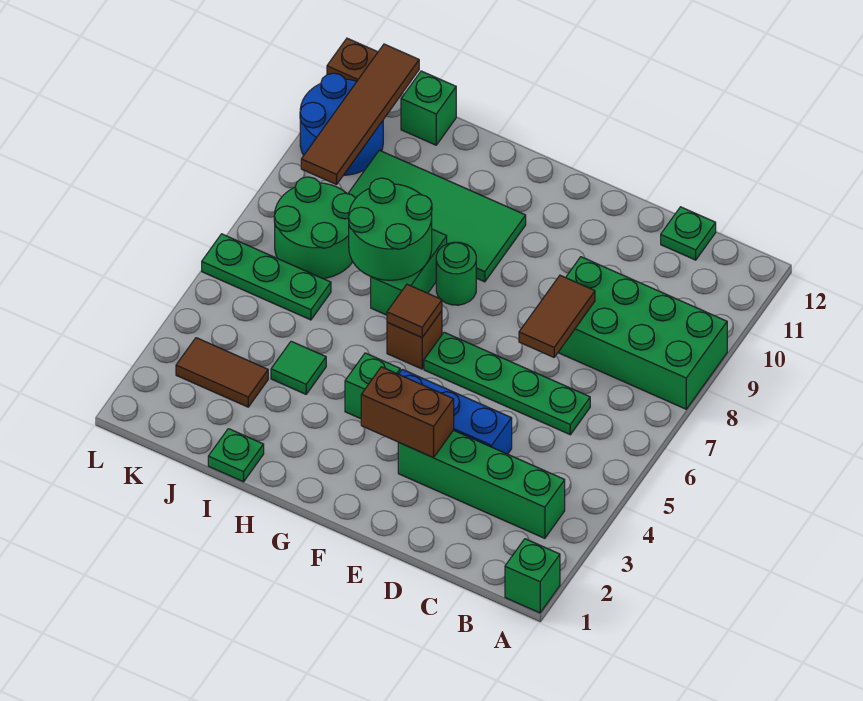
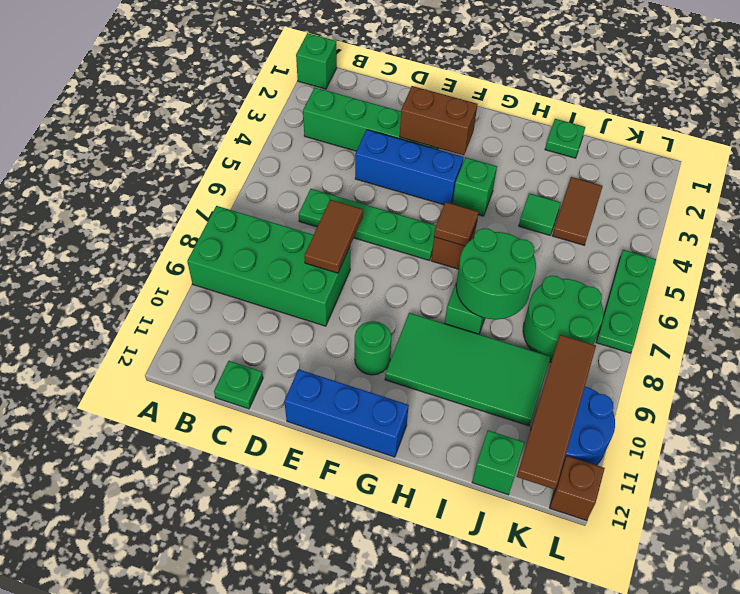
none -> blue brick E12:G12 level 1
green round brick G8 level 1 -> green round brick F10 level 1
brown tile J3:K3 level 1 -> brown tile J3:J4 level 1
green plate J6:L6 level 1 -> green plate L5:L7 level 1

